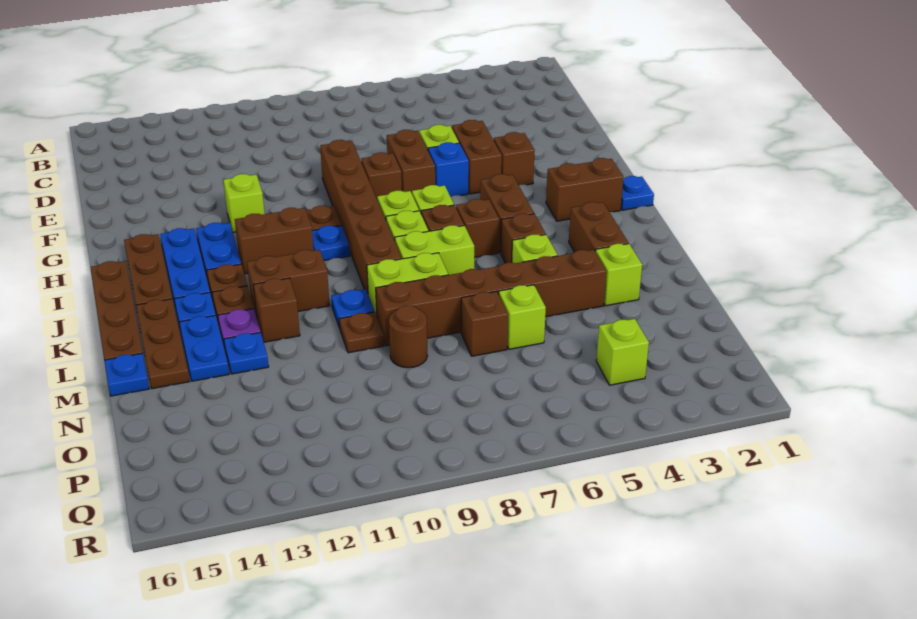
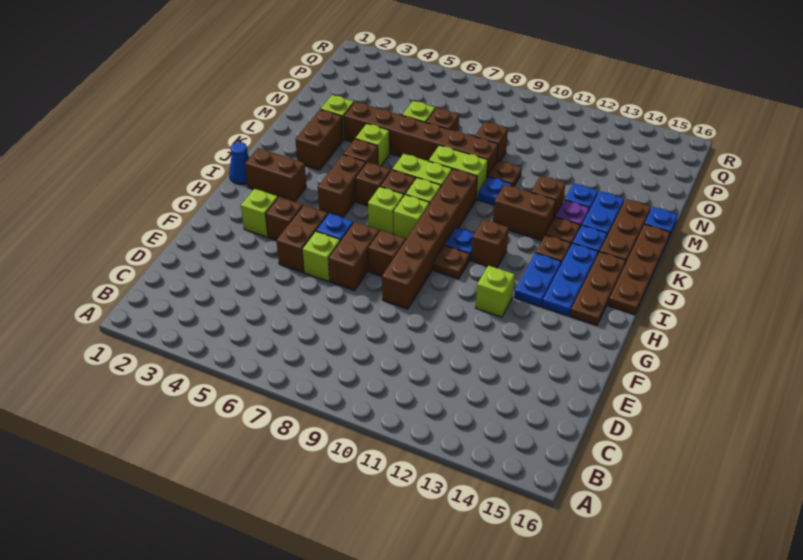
blue plate I1 level 1 -> blue cone I1 level 1
brown brick I11:I12 level 1 -> brown brick I11 level 1
brown round brick N9 level 1 -> brown brick N9 level 1
lime brick P4 level 1 -> lime brick G3 level 1

